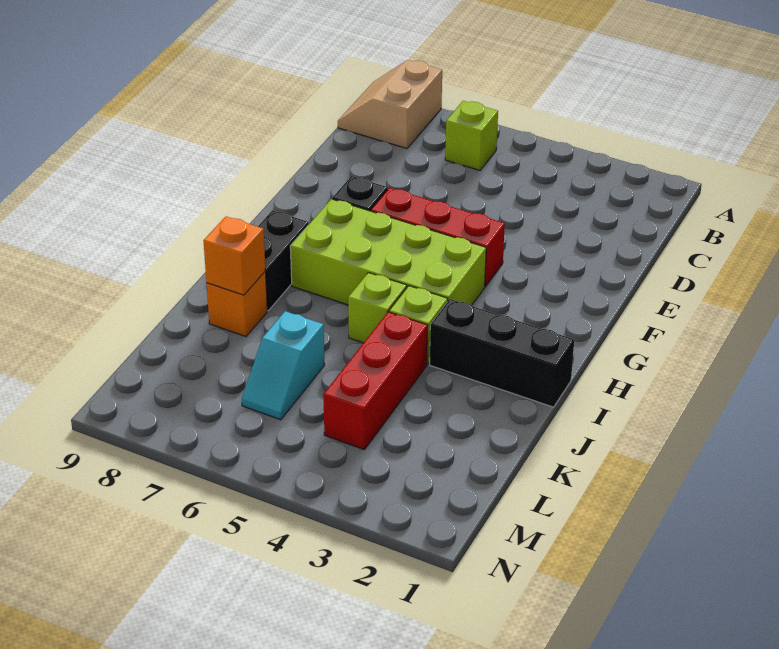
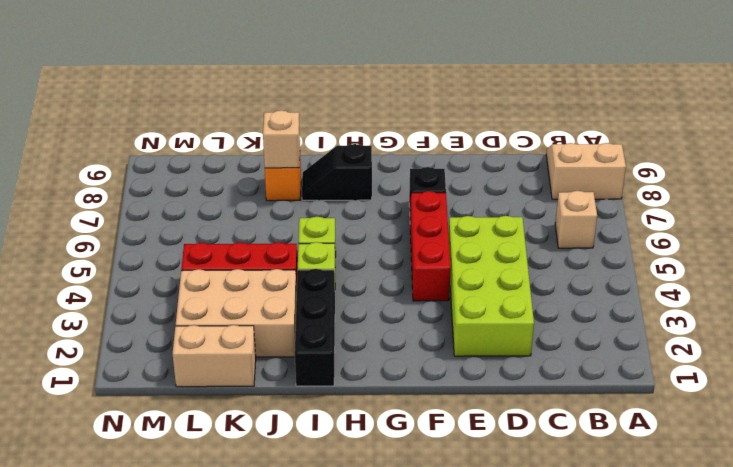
lime brick B6 level 1 -> tan brick B6 level 1
lime brick G4:H7 level 1 -> lime brick D2:E5 level 1
black brick H8:I8 level 1 -> black slope H8:I8 level 1 top H
none -> tan brick J2:L3 level 1
orange brick J8 level 2 -> tan brick J8 level 2
none -> tan brick K1:L1 level 1
cyan slope K6:L6 level 1 top K -> none

